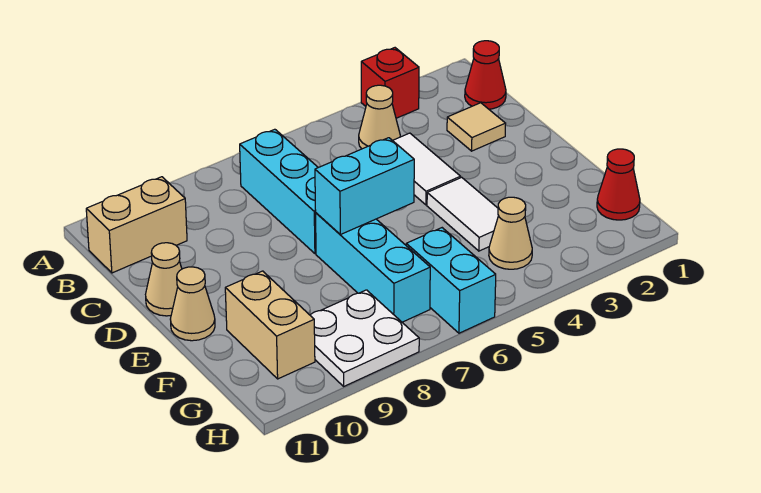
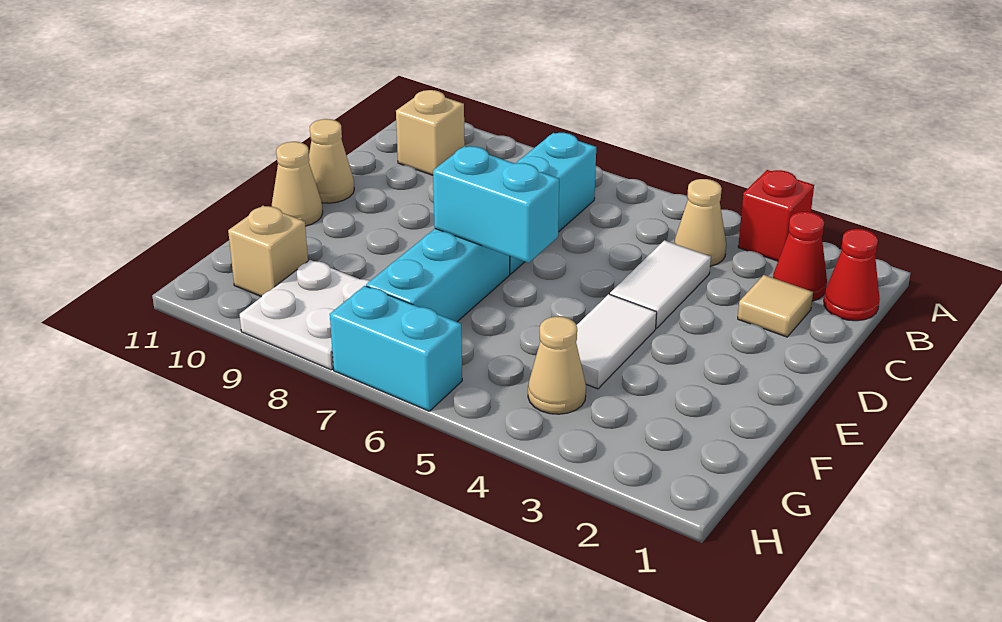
tan brick B10:B11 level 1 -> tan brick B10 level 1
tan brick F10:G10 level 1 -> tan brick G10 level 1
red cone G1 level 1 -> red cone B2 level 1
cyan brick G6:H6 level 1 -> cyan brick H6:H7 level 1

